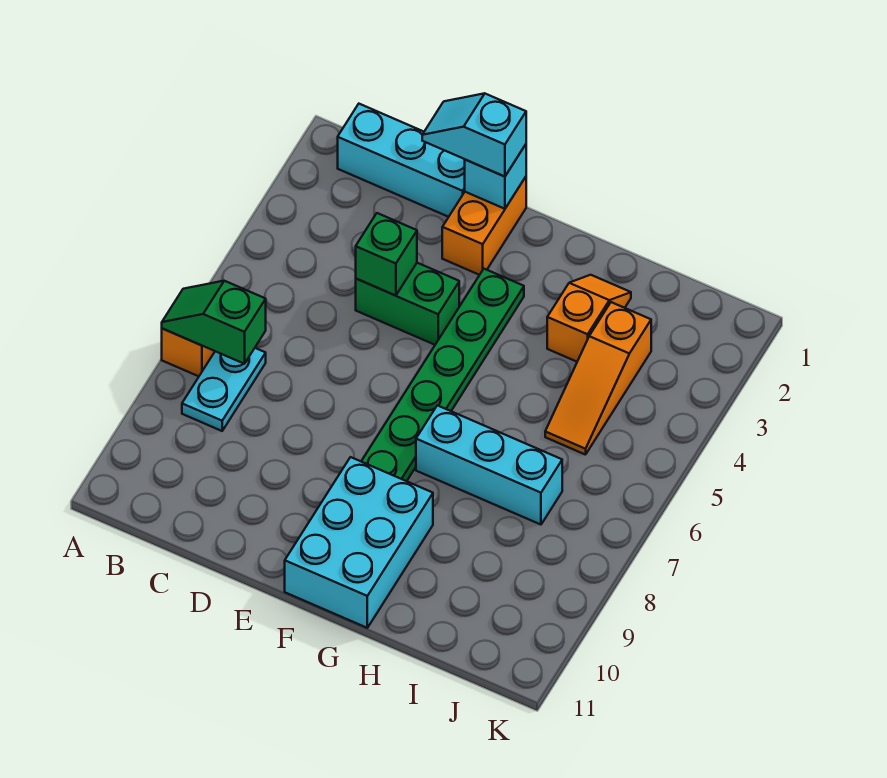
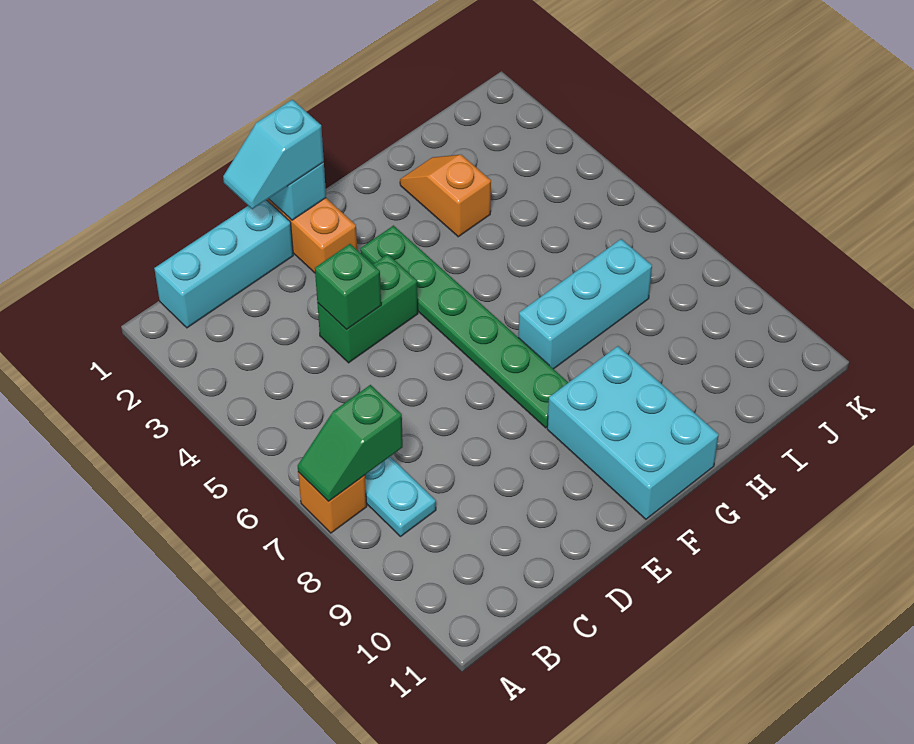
orange slope I3:I5 level 1 top 3 -> none

